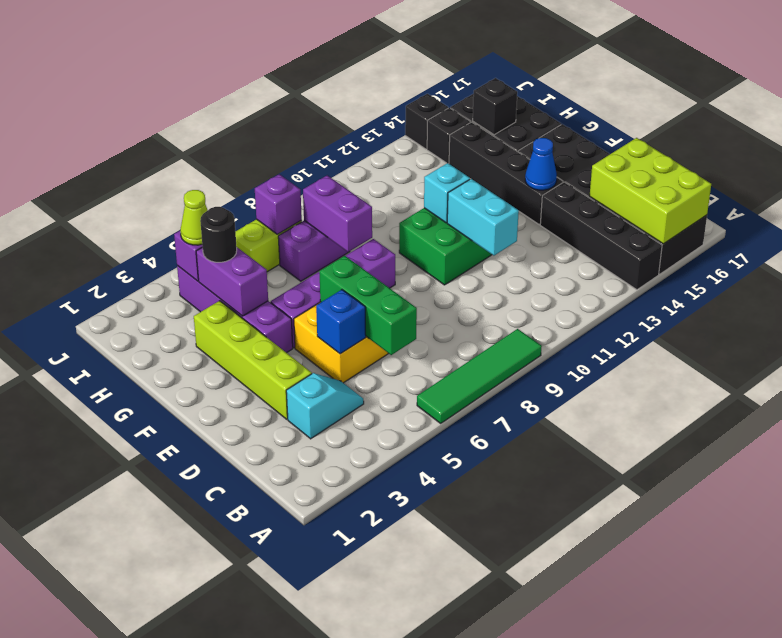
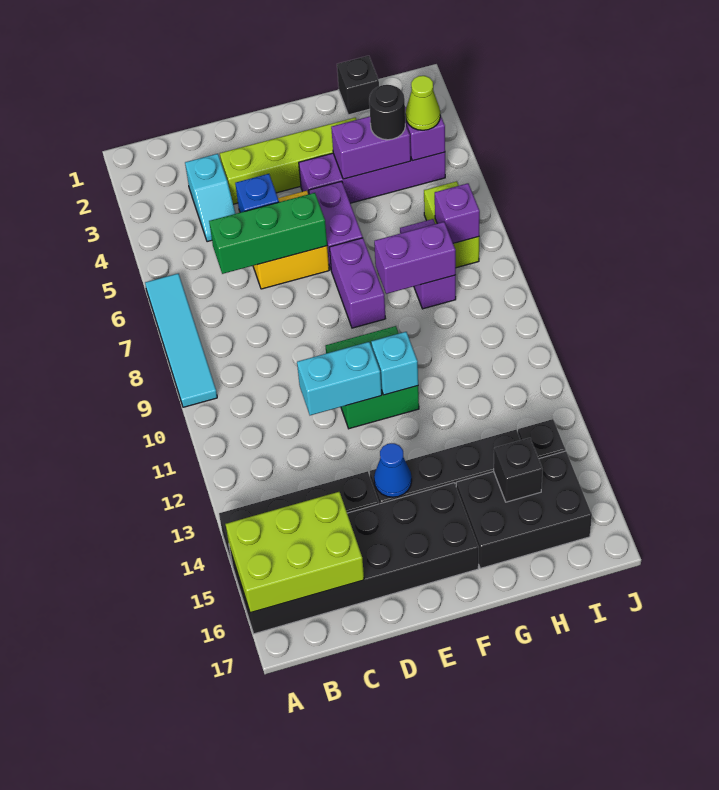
green tile A6:A9 level 1 -> cyan tile A6:A9 level 1
black brick J14 level 1 -> black brick H1 level 1

